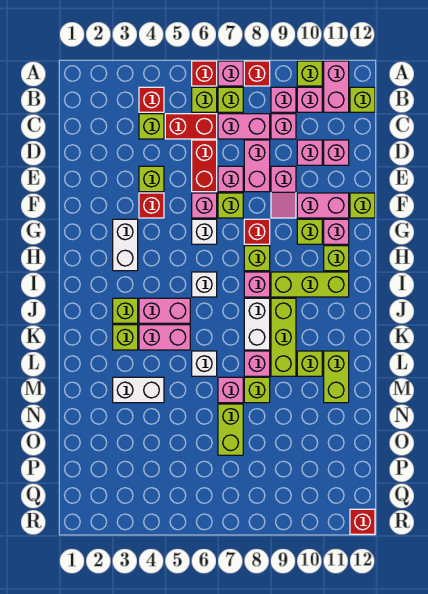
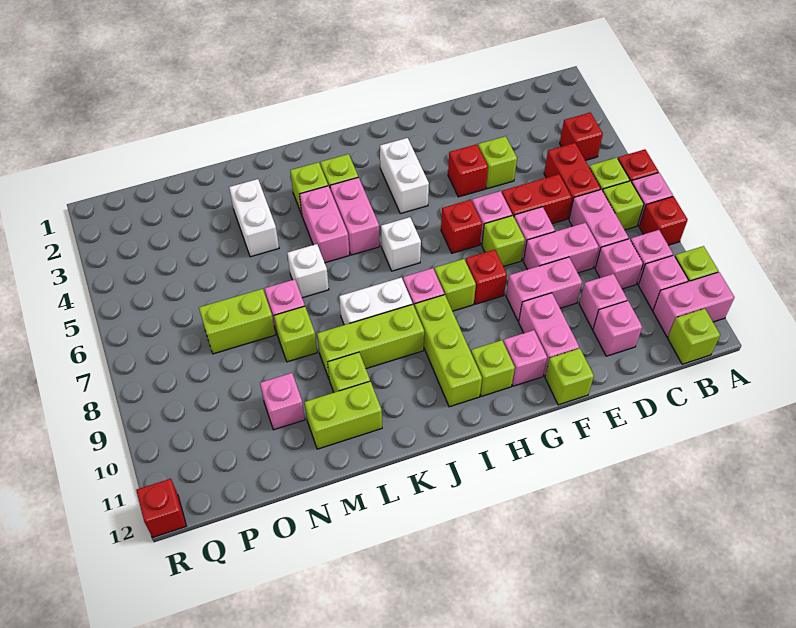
lime brick C4 level 1 -> none
pink slope E9:F9 level 1 top E -> pink brick E9:F9 level 1
white brick G3:H3 level 1 -> white brick H3:H4 level 1
white brick G6 level 1 -> red brick G6 level 1
lime brick G10 level 1 -> none
pink brick L8 level 1 -> pink brick N10 level 1

